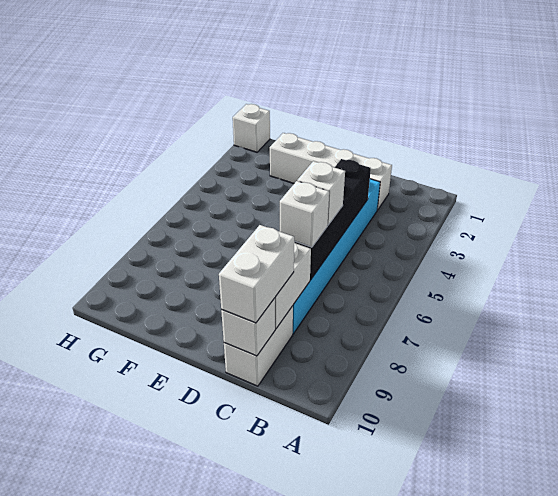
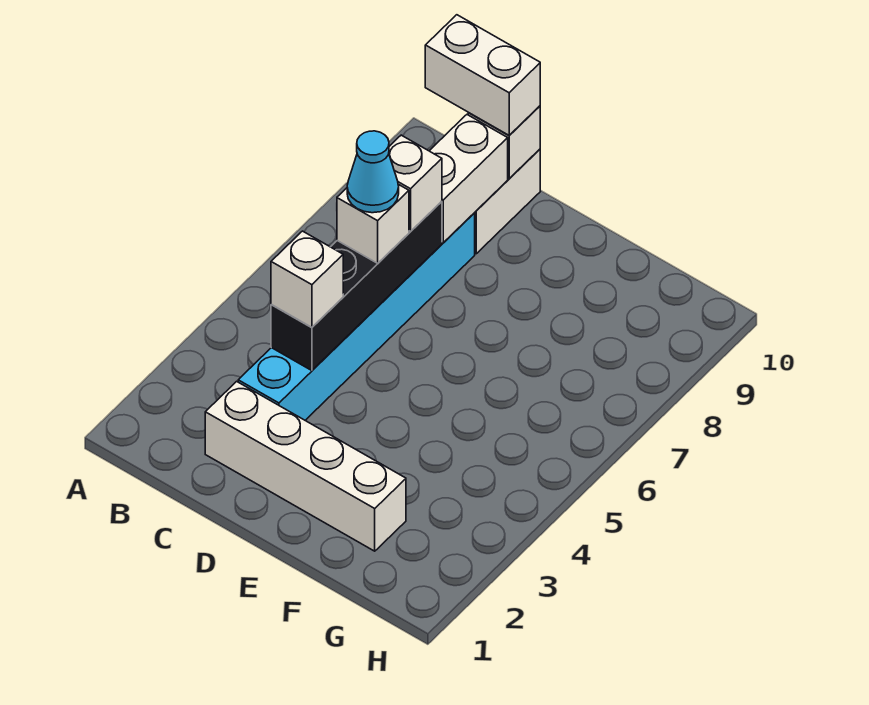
none -> cyan cone C6 level 4
white brick C9:C10 level 3 -> white brick B10:C10 level 3
white brick H1 level 1 -> white brick C4 level 3

